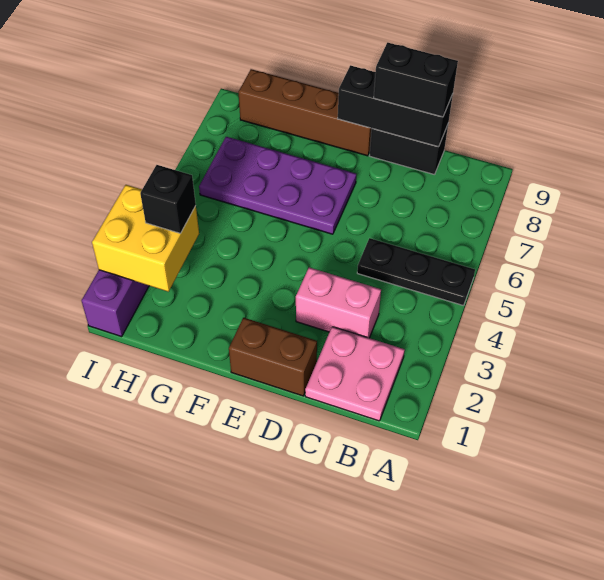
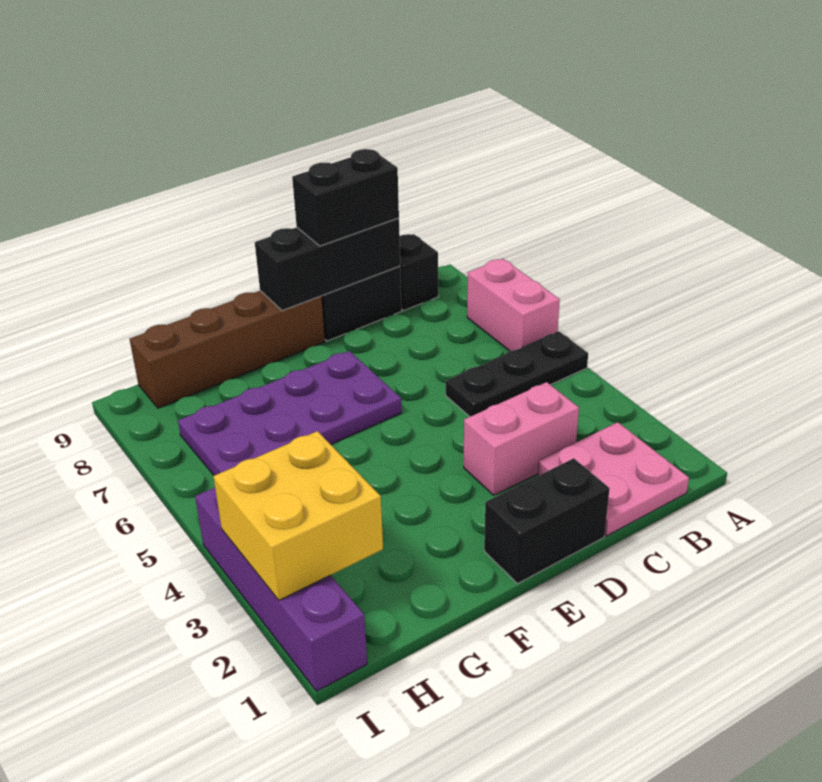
none -> pink brick A6:A7 level 1
brown brick D1:E1 level 1 -> black brick D1:E1 level 1
black brick H3 level 3 -> black brick B9 level 1

